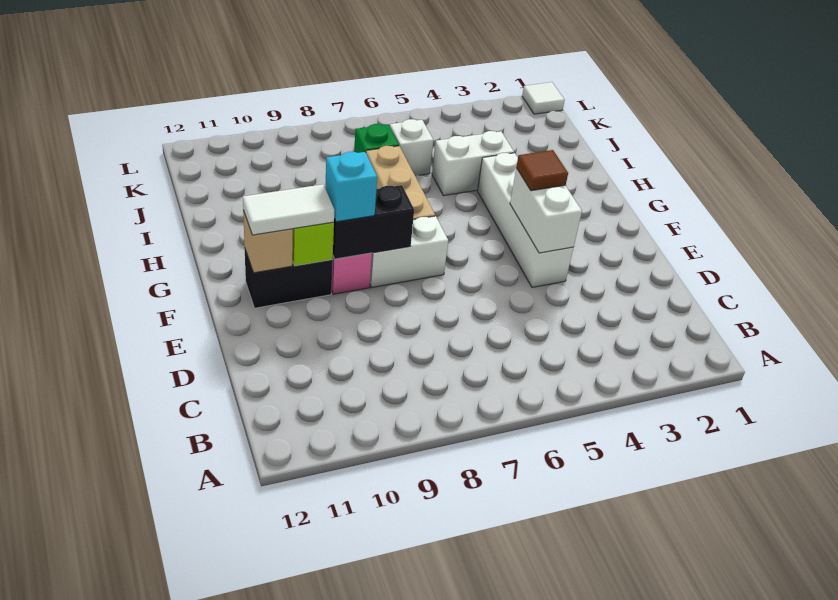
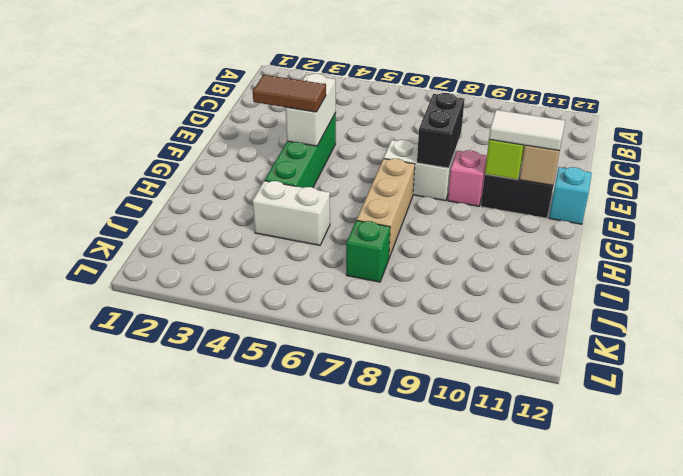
white brick E4:H4 level 1 -> green brick E4:H4 level 1
brown tile F4 level 3 -> brown tile F3:F4 level 3
black brick F8:F9 level 2 -> black brick E8:F8 level 2
cyan brick F9 level 3 -> cyan brick F12 level 1
white brick J6 level 1 -> none
white tile L1 level 1 -> none

